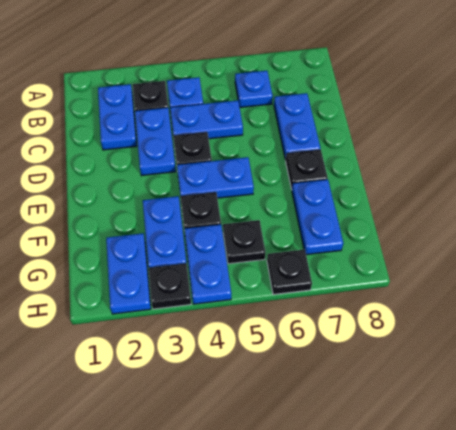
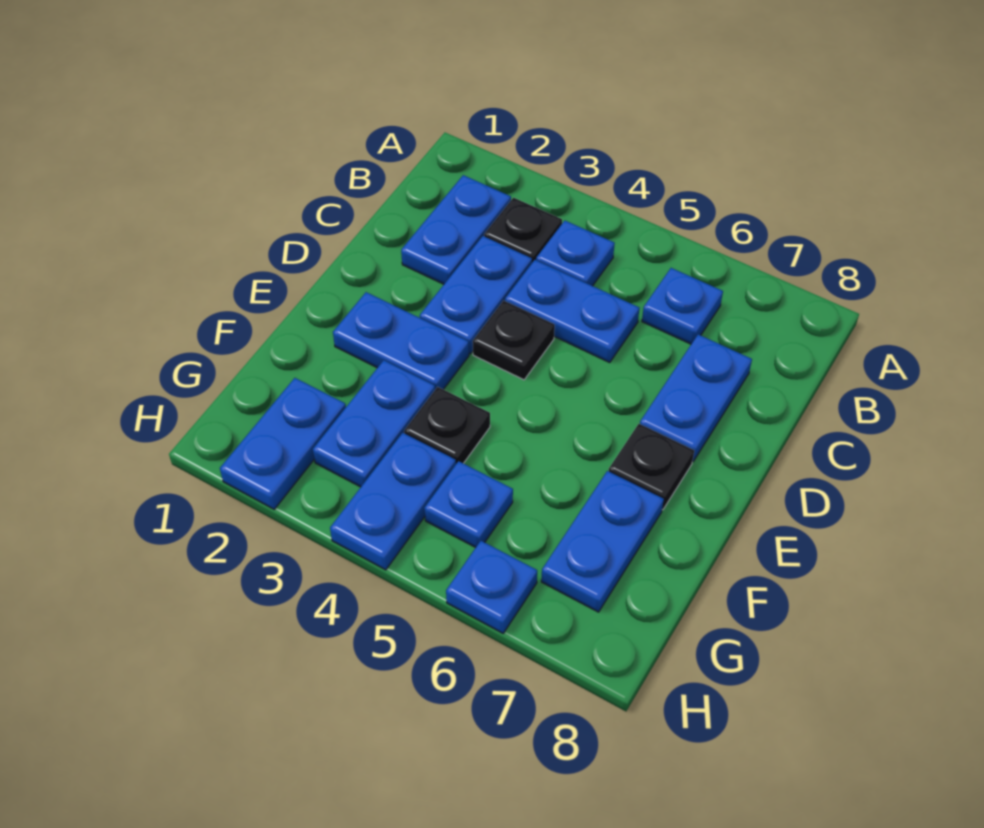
blue plate E4:E5 level 1 -> blue plate E2:E3 level 1
black plate G5 level 1 -> blue plate G5 level 1
black plate H3 level 1 -> none
black plate H6 level 1 -> blue plate H6 level 1

